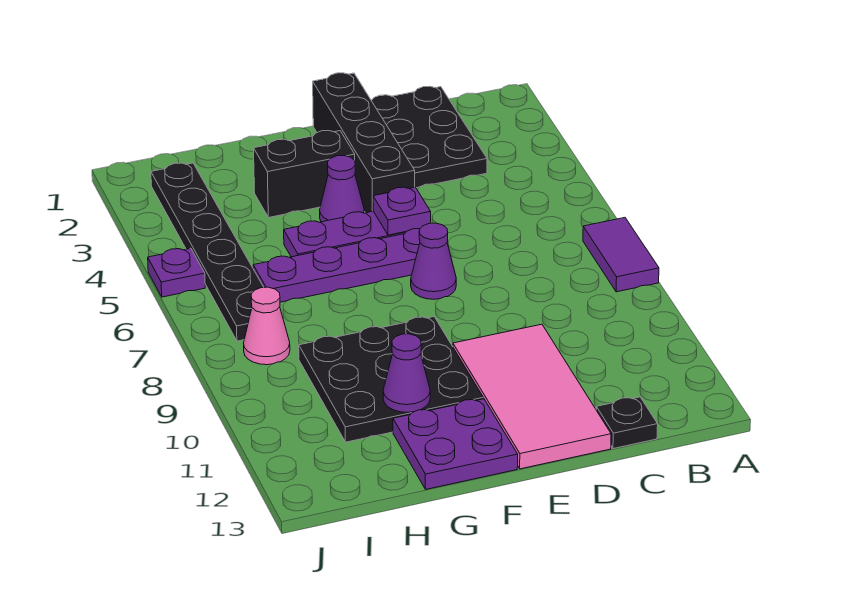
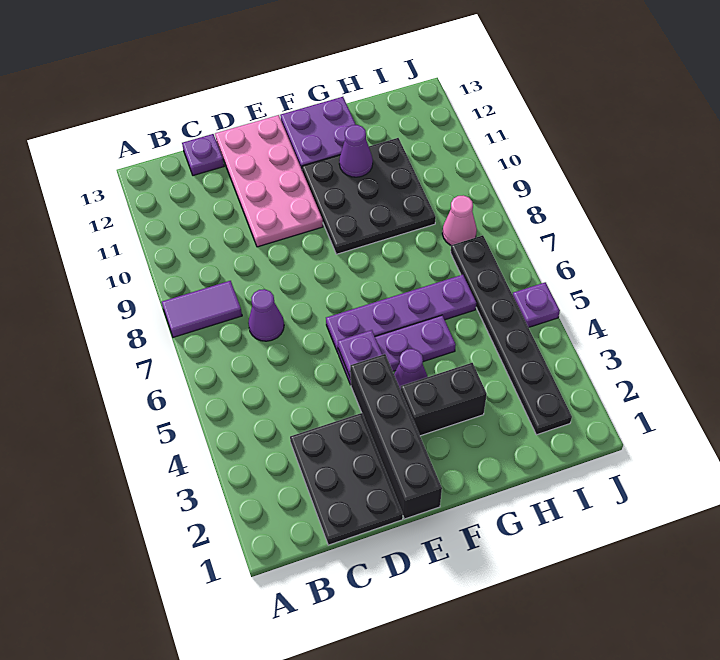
purple tile A7:A8 level 1 -> purple tile A8:B8 level 1
black plate C13 level 1 -> purple plate C13 level 1
pink tile D10:E13 level 1 -> pink plate D10:E13 level 1
purple cone E7 level 1 -> purple cone C7 level 1

